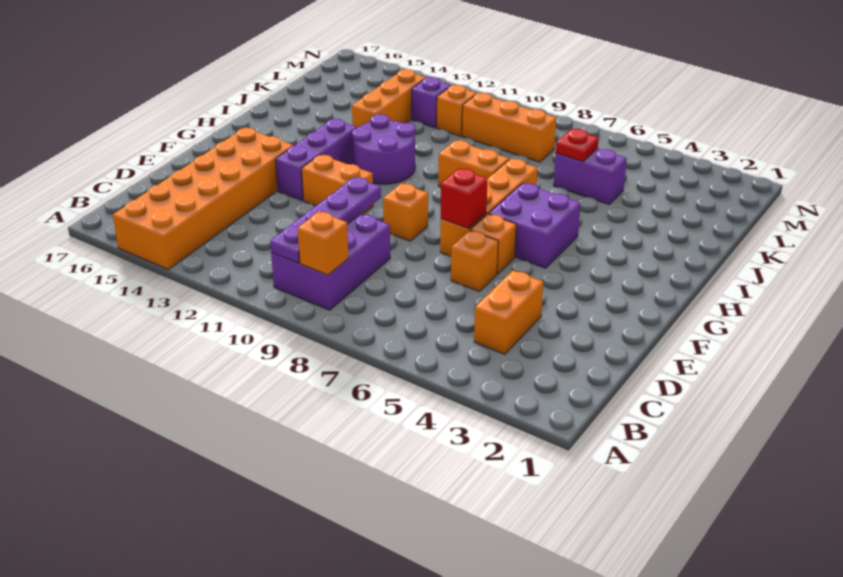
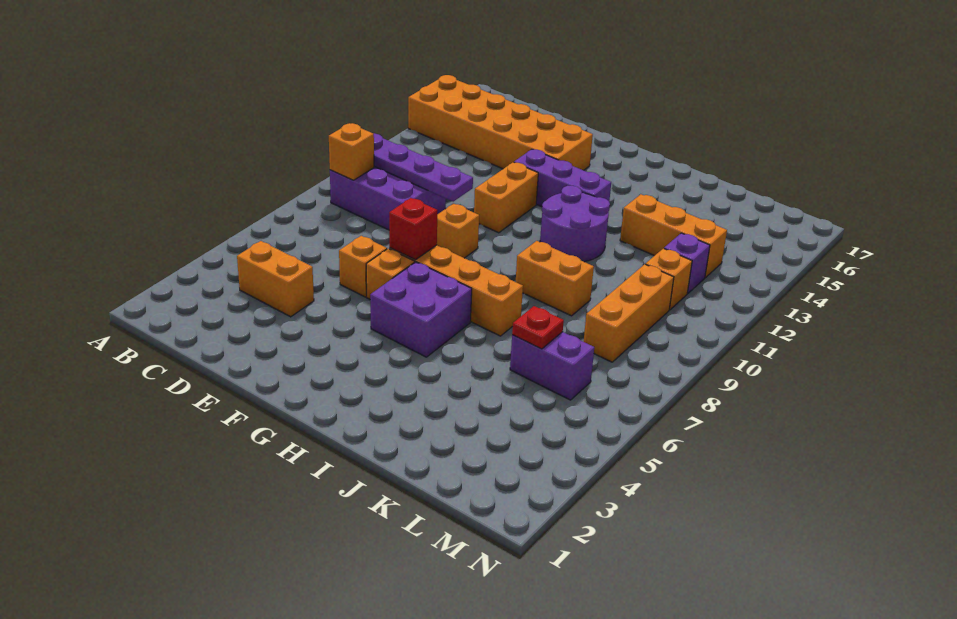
orange brick I8:I9 level 1 -> orange brick I9:J9 level 1
purple brick K5:K6 level 1 -> purple brick K6:L6 level 1

